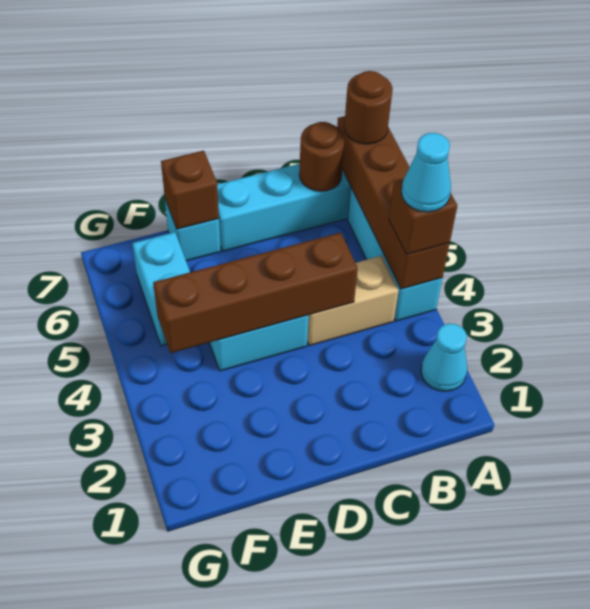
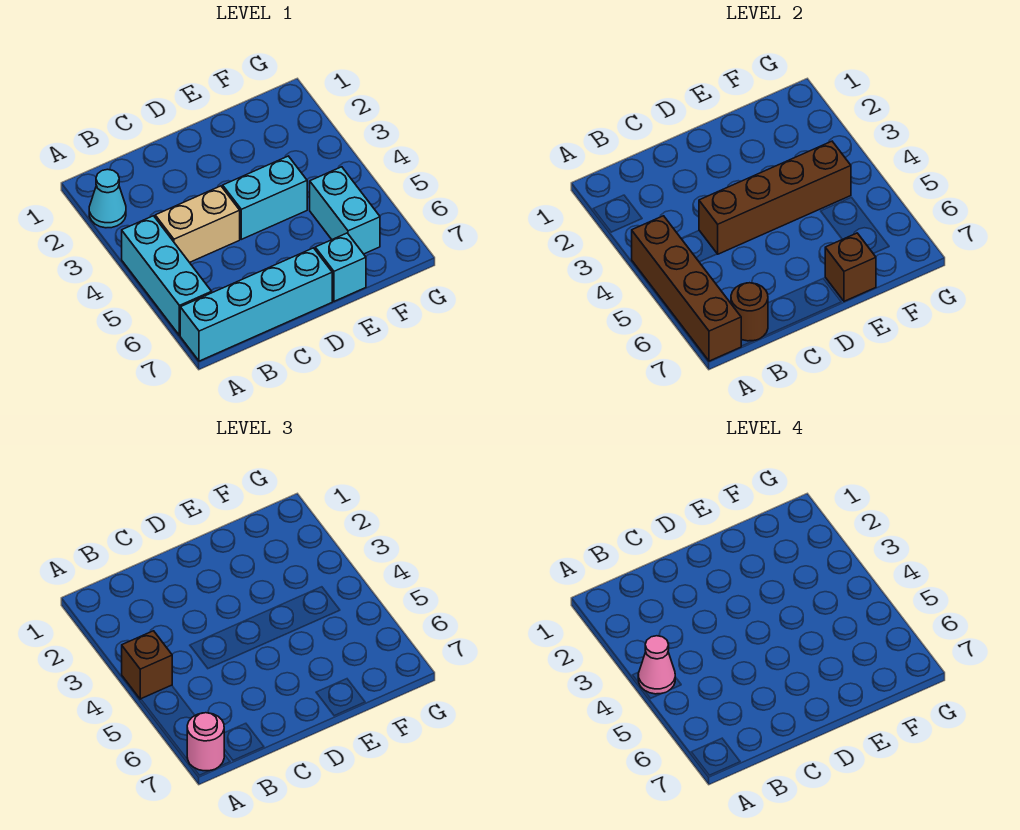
cyan cone A4 level 4 -> pink cone A4 level 4
brown round brick A7 level 3 -> pink round brick A7 level 3

